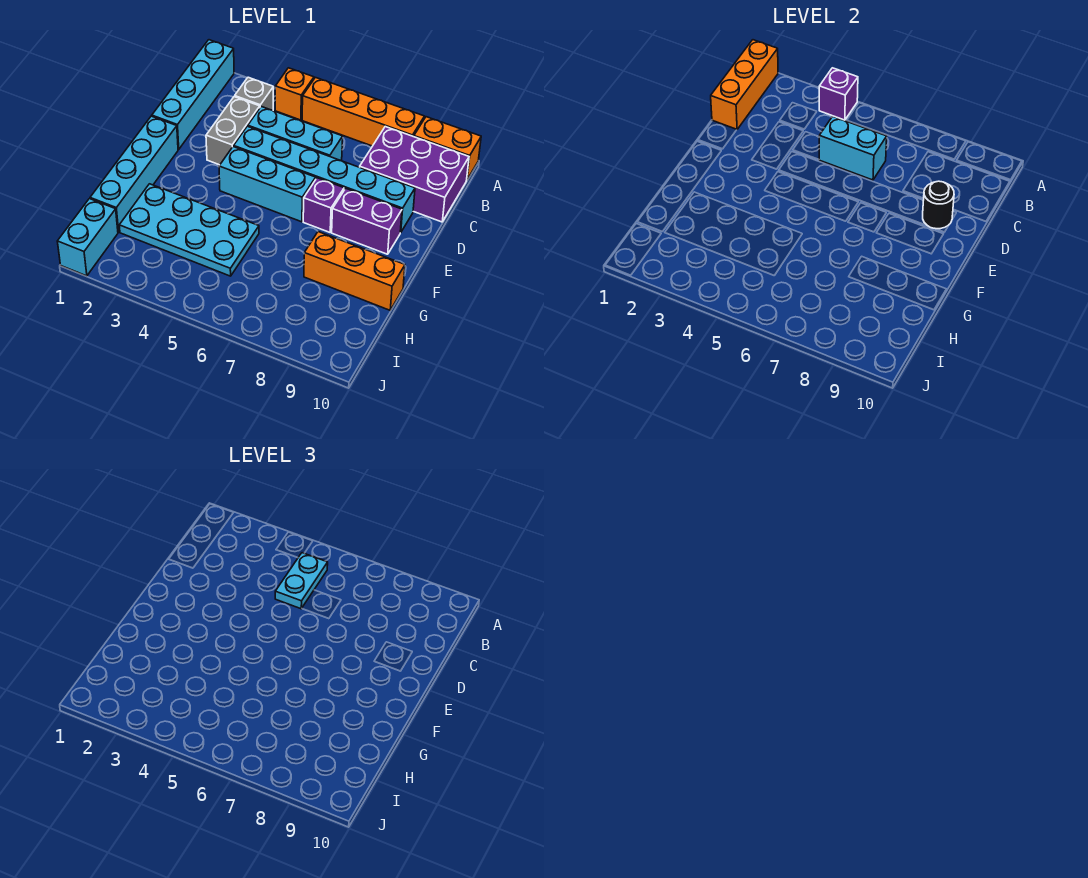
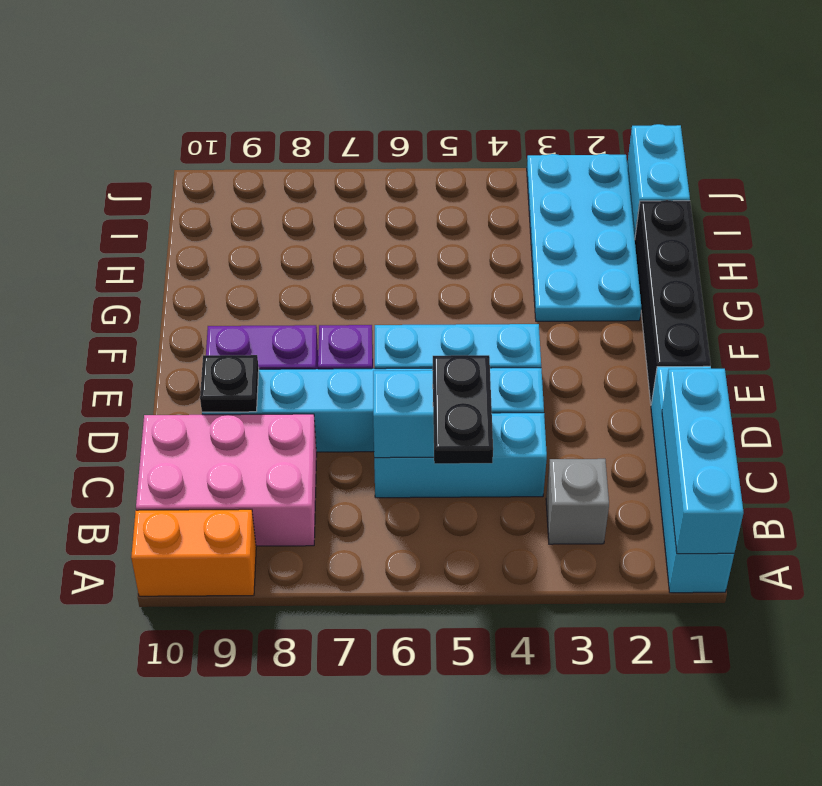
orange brick A1:C1 level 2 -> cyan brick A1:C1 level 2
orange brick A4 level 1 -> none
purple brick A4 level 2 -> none
orange brick A5:A8 level 1 -> none
cyan plate B5:C5 level 3 -> black plate B5:C5 level 3
purple brick B8:C10 level 1 -> pink brick B8:C10 level 1
grey brick C3:D3 level 1 -> none
black round brick D9 level 2 -> black plate D9 level 2
cyan brick E1:H1 level 1 -> black brick E1:H1 level 1
cyan plate G2:H5 level 1 -> cyan plate G2:J3 level 1
orange brick G8:G10 level 1 -> none

